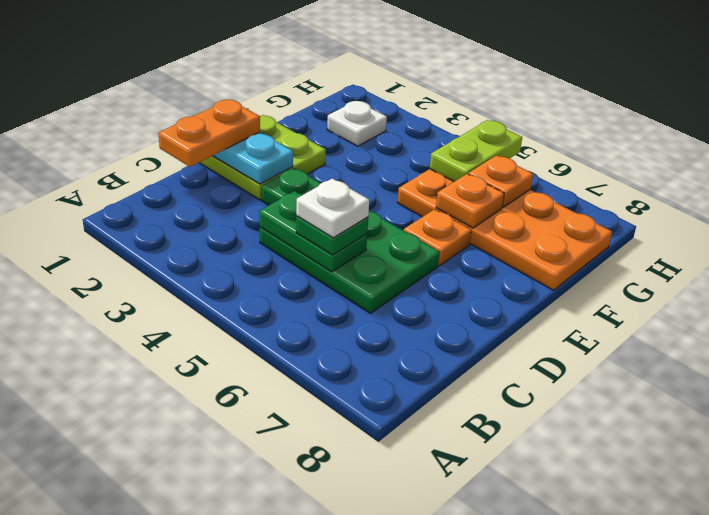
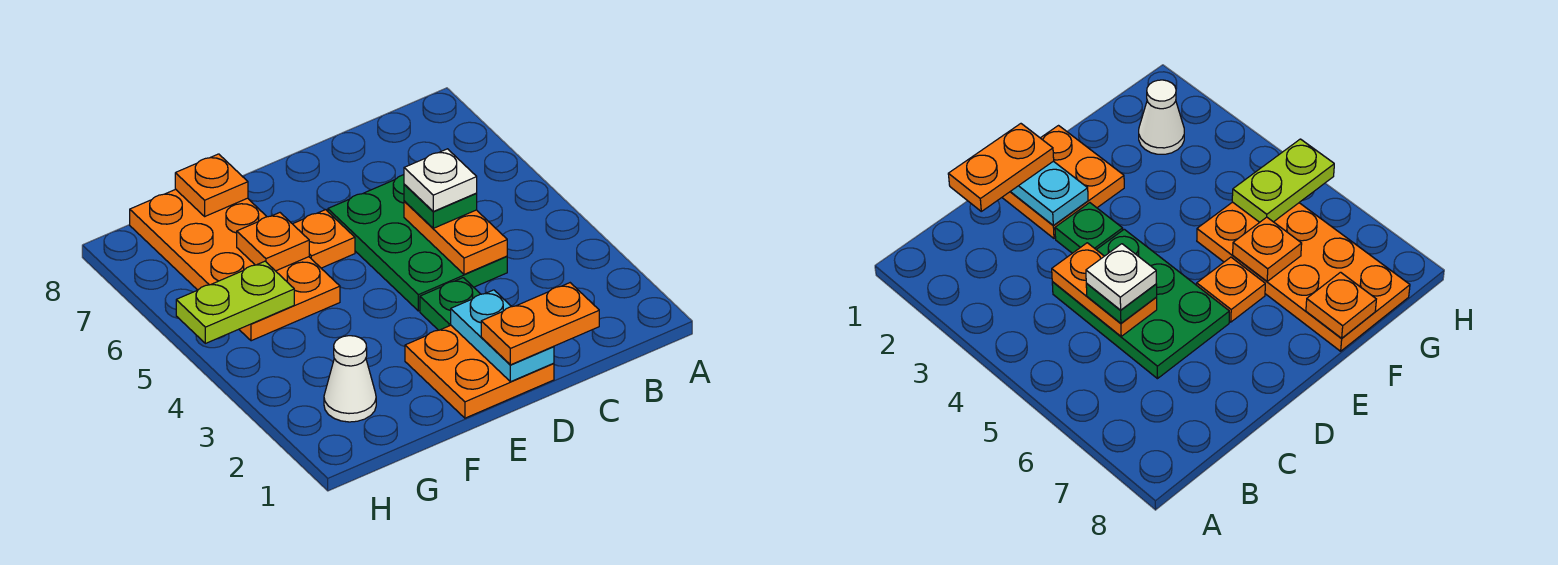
green plate C4:C5 level 2 -> orange plate C4:C5 level 2
lime plate D1:E2 level 1 -> orange plate D1:E2 level 1
white plate G2 level 1 -> white cone G2 level 1
orange plate G6 level 2 -> orange plate F8 level 2

